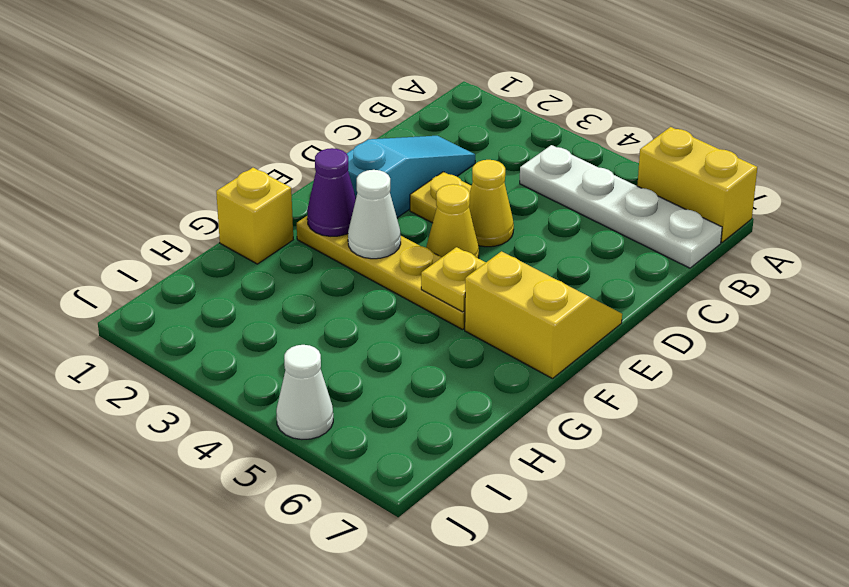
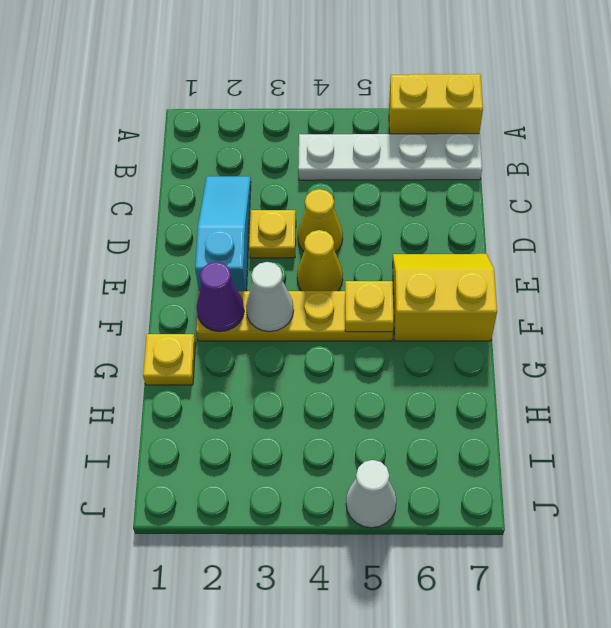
yellow brick G1 level 1 -> yellow plate G1 level 1

